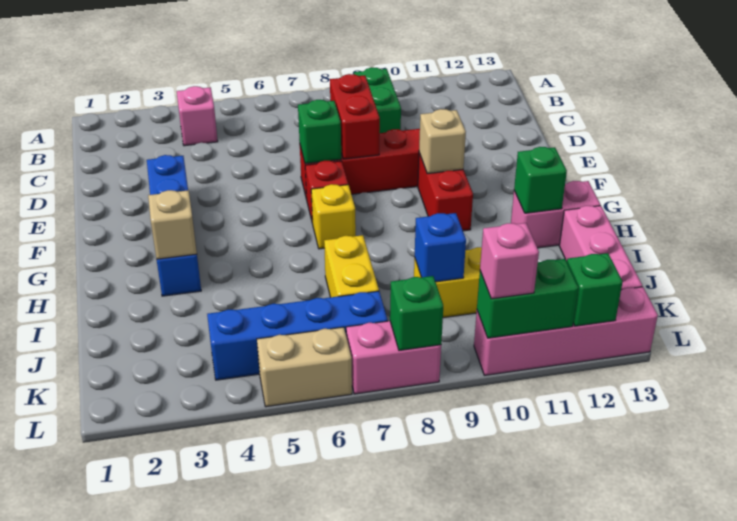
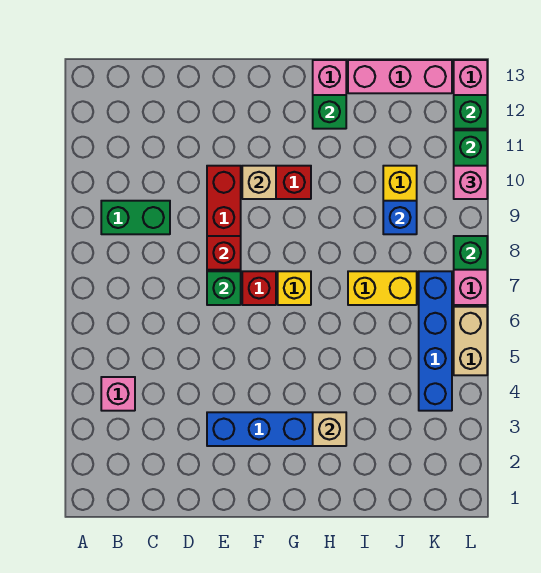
red brick D8:E8 level 2 -> red brick E8 level 2

